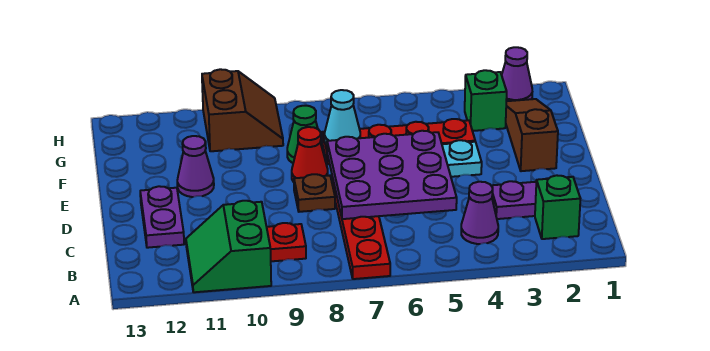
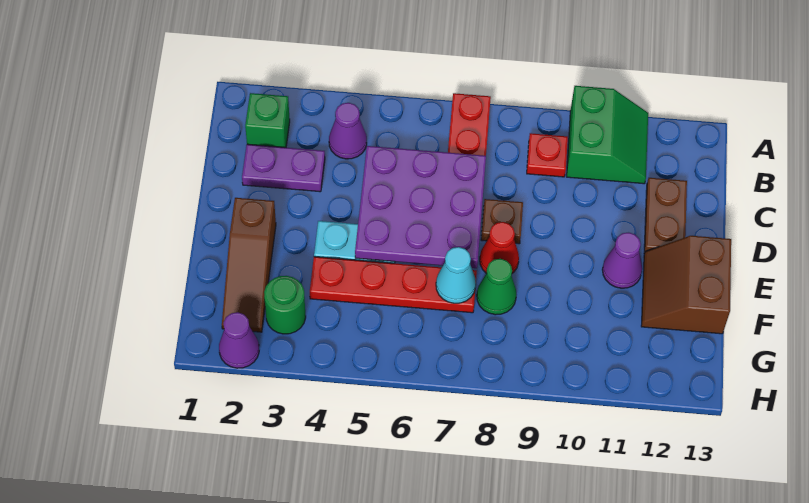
purple plate C12:D12 level 1 -> brown plate C12:D12 level 1
green brick G3 level 1 -> green round brick G3 level 1
brown slope G9:H10 level 1 top 10 -> brown slope E12:F13 level 1 top 13

